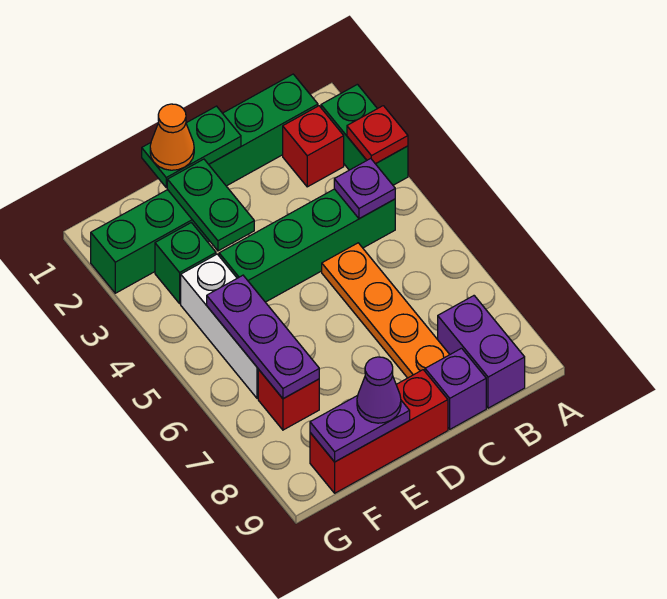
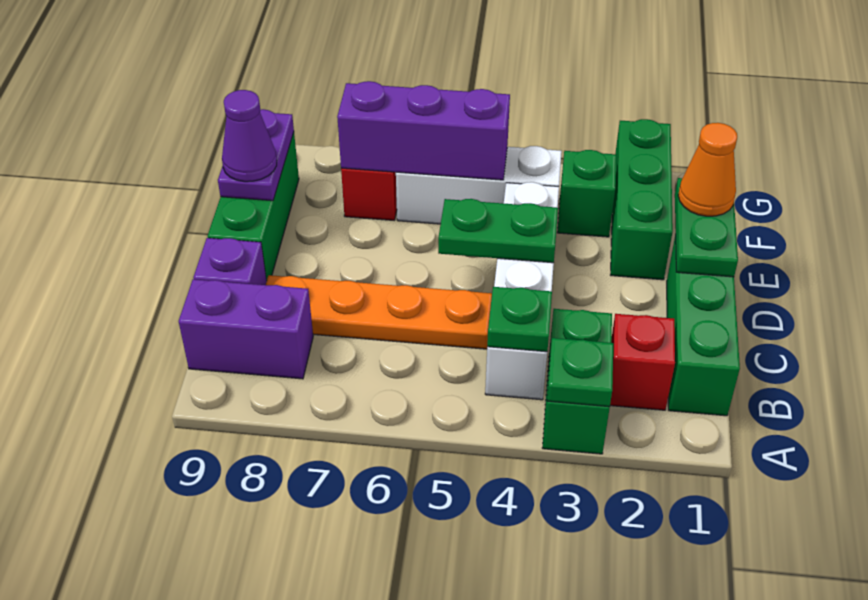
green brick A2:A3 level 1 -> green brick A3:B3 level 1
red plate A3 level 2 -> green plate A3 level 2
green brick B4:E4 level 1 -> white brick B4:E4 level 1
purple plate B4 level 2 -> green plate B4 level 2
red brick D9:F9 level 1 -> green brick D9:F9 level 1
green plate E2:E3 level 2 -> green plate D4:D5 level 2
purple plate F5:F7 level 2 -> purple brick F5:F7 level 2

